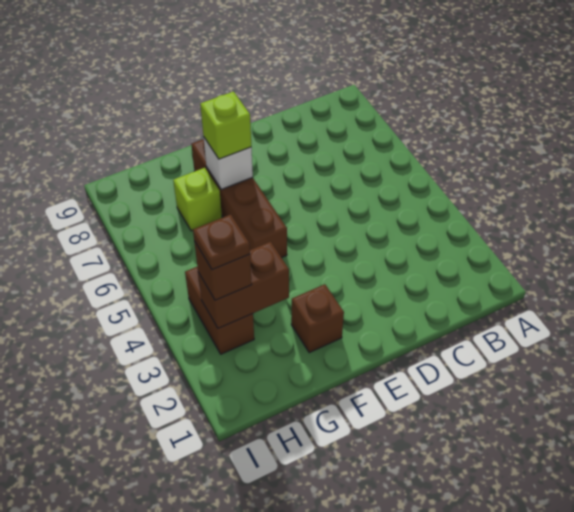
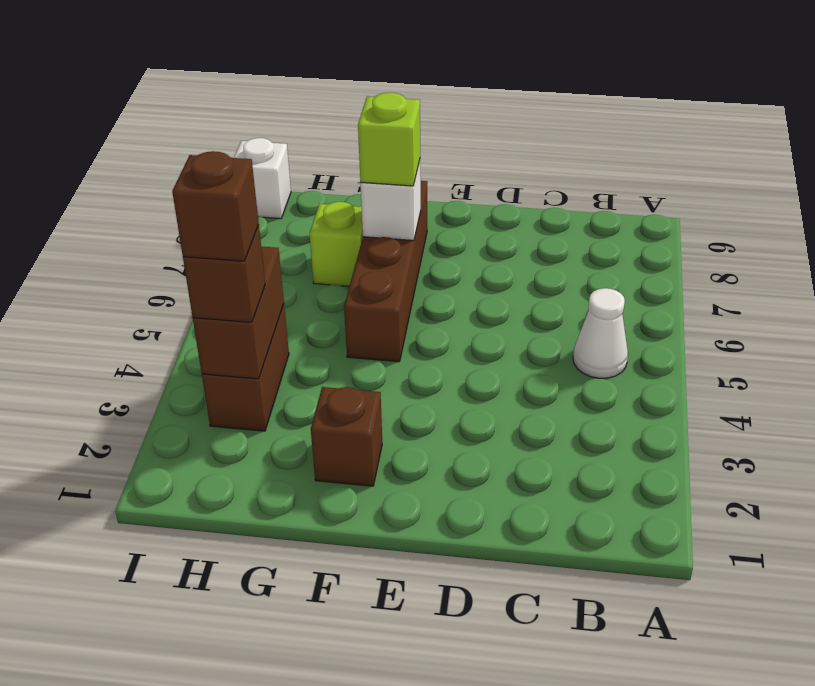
none -> white cone B5 level 1
brown brick G3:H3 level 2 -> brown brick H3:H4 level 2
brown plate H3 level 4 -> brown brick H3 level 4
none -> white brick I9 level 1

